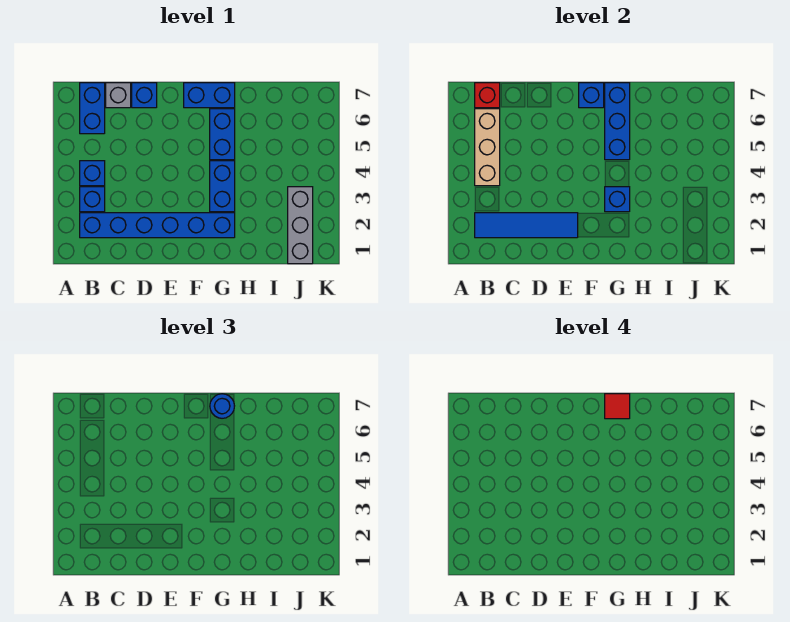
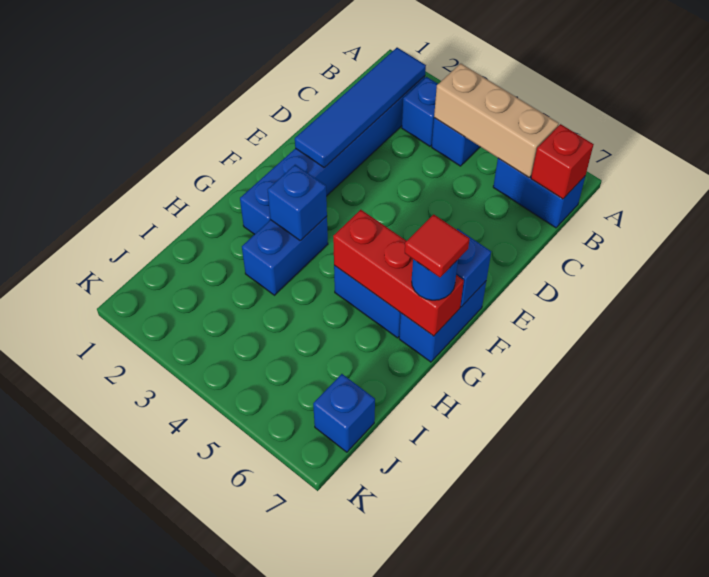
grey brick C7 level 1 -> none
blue brick D7 level 1 -> blue brick J7 level 1
blue brick G3:G4 level 1 -> blue brick G3:H3 level 1
blue brick G5:G7 level 2 -> red brick G5:G7 level 2
grey brick J1:J3 level 1 -> none

